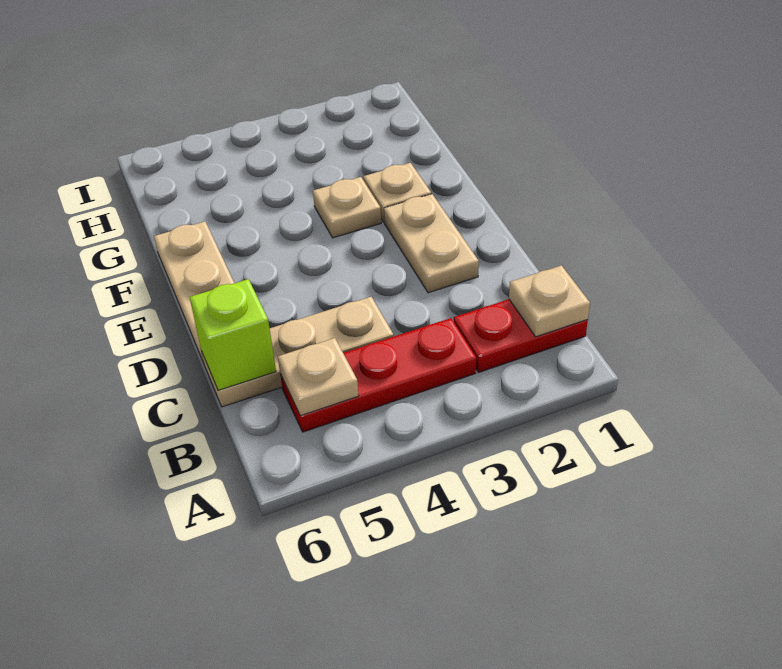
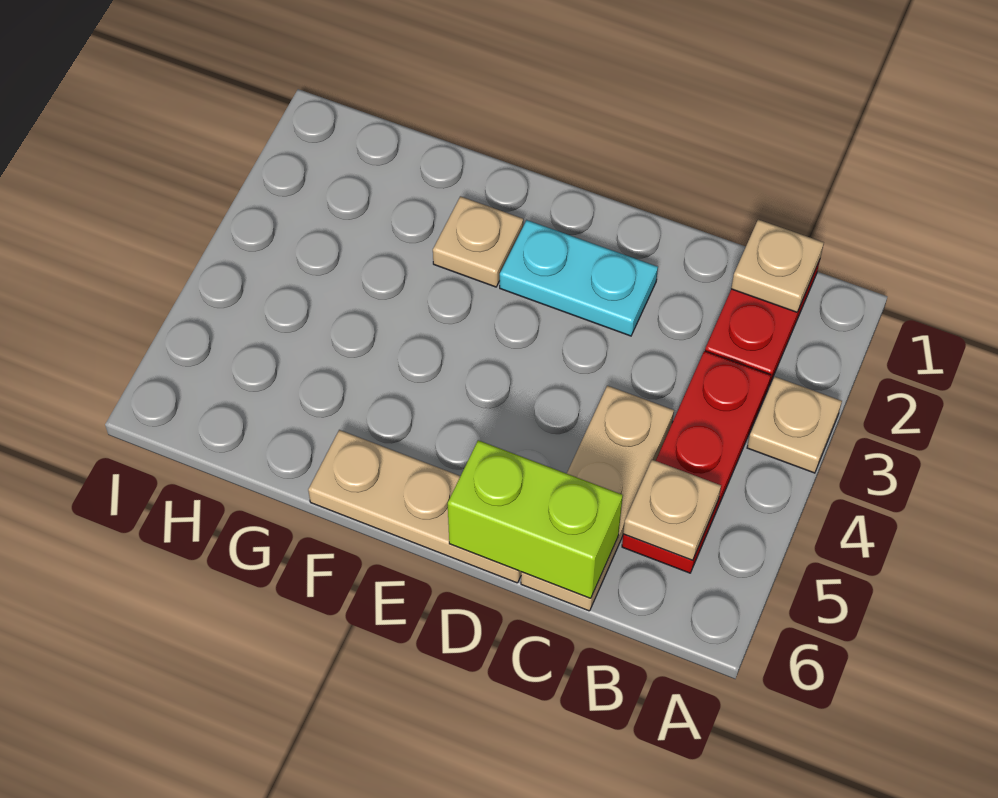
lime brick C6 level 2 -> lime brick C6:D6 level 2
tan plate D2:E2 level 1 -> cyan plate D2:E2 level 1
tan plate F3 level 1 -> tan plate A3 level 1

